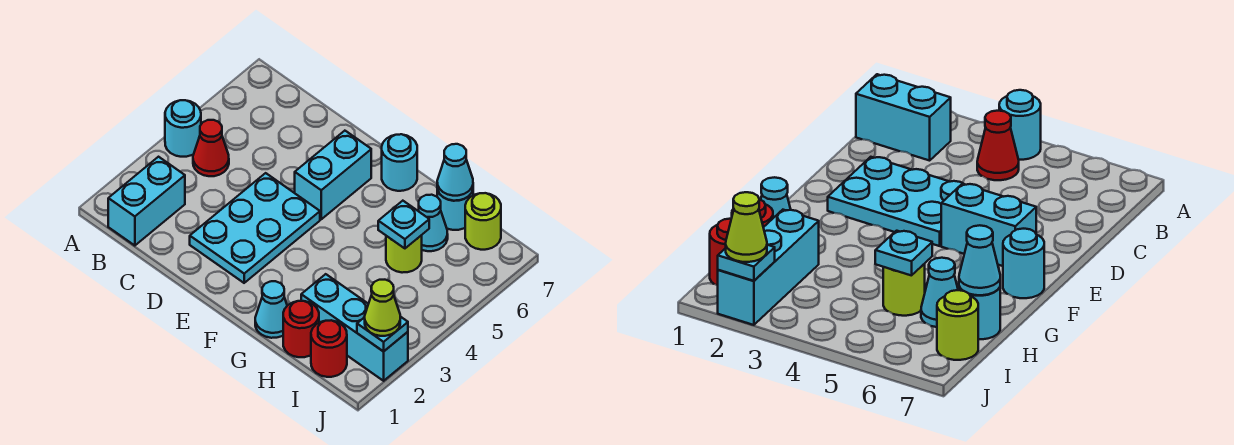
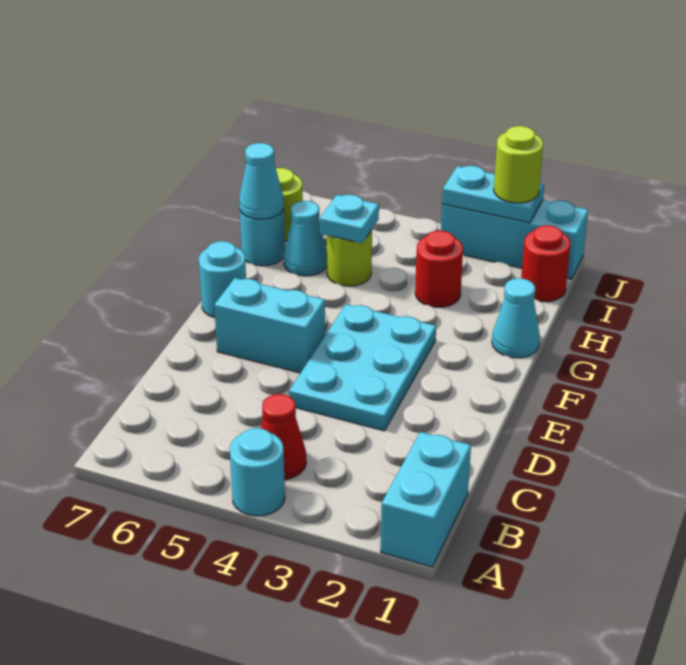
cyan brick B1:B2 level 1 -> cyan brick A1:B1 level 1
cyan plate D2:E4 level 1 -> cyan plate D3:F4 level 1
red round brick H1 level 1 -> red round brick H3 level 1
cyan brick H2:J2 level 1 -> cyan brick J1:J3 level 1
cyan plate J2 level 2 -> cyan plate J2:J3 level 2
lime cone J2 level 3 -> lime round brick J2 level 3

